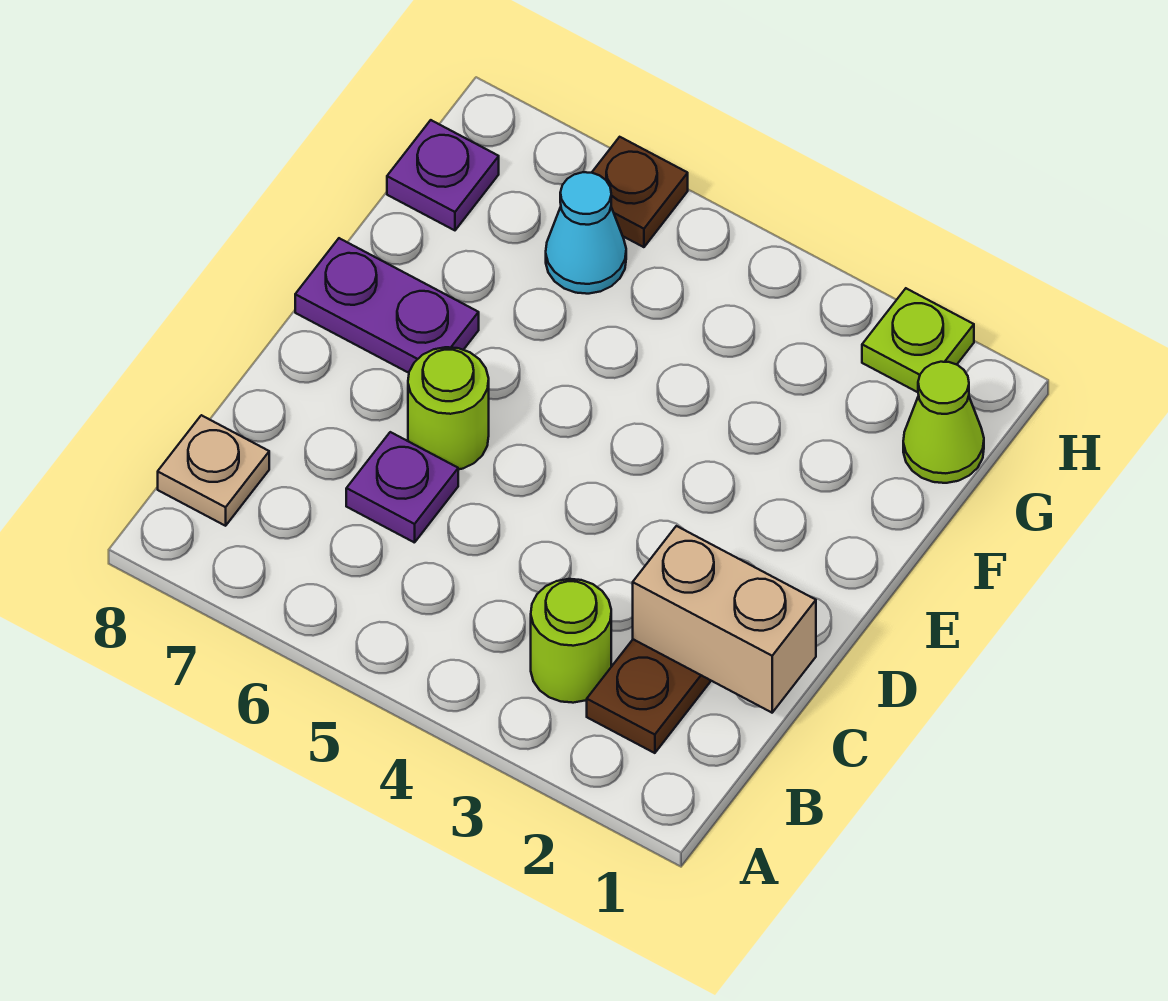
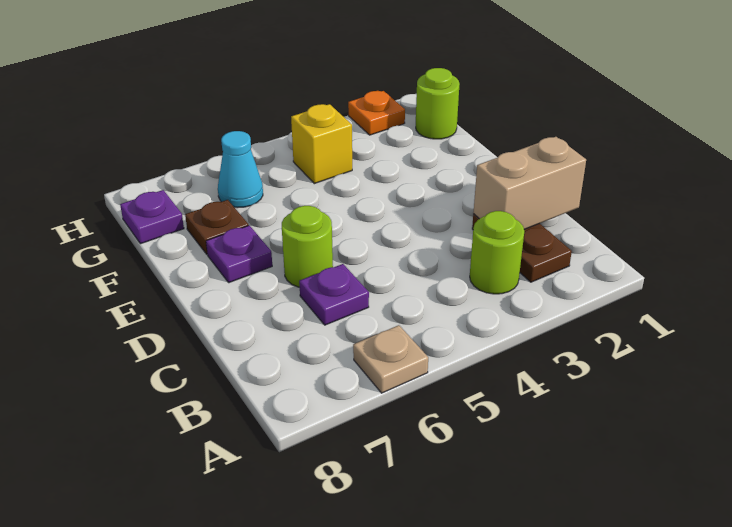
tan plate B8 level 1 -> tan plate A6 level 1
purple plate E7:E8 level 1 -> purple plate E7 level 1
lime cone G1 level 1 -> lime round brick G1 level 1
none -> yellow brick G4 level 1
lime plate H2 level 1 -> orange plate H2 level 1
brown plate H6 level 1 -> brown plate F7 level 1

